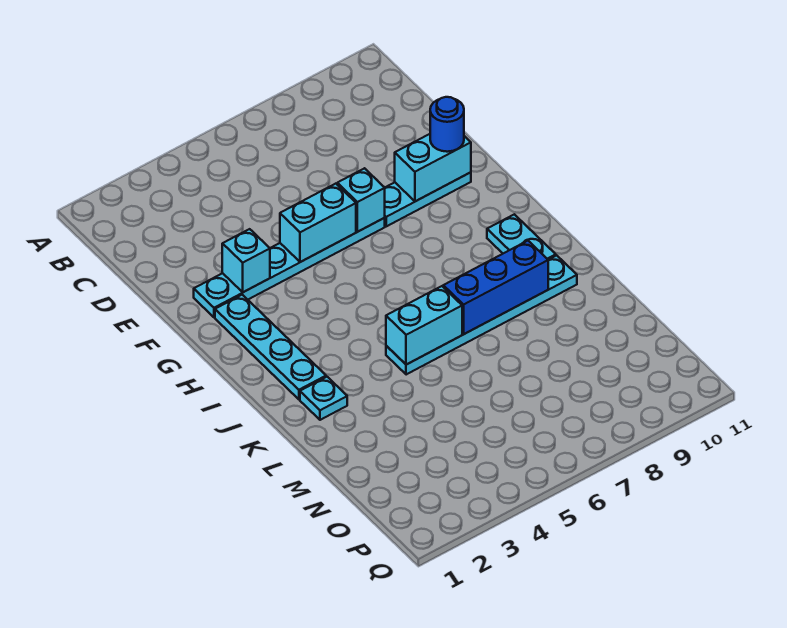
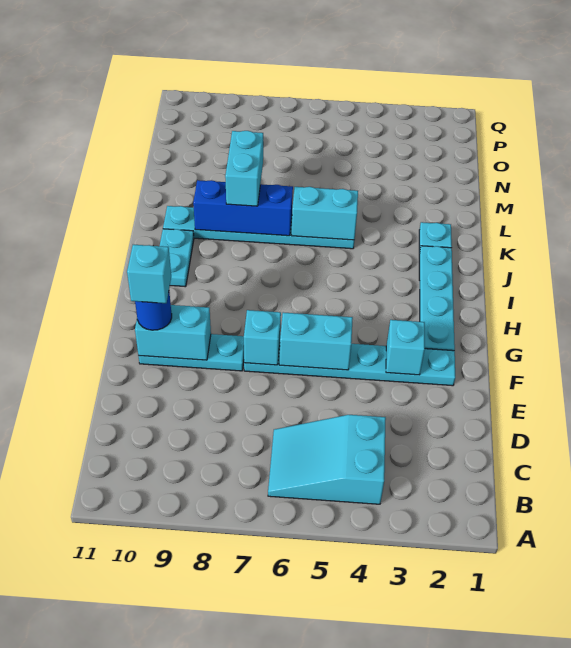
none -> cyan slope B4:C6 level 1 top 4
none -> cyan brick F10 level 4
none -> cyan brick K8:L8 level 3

